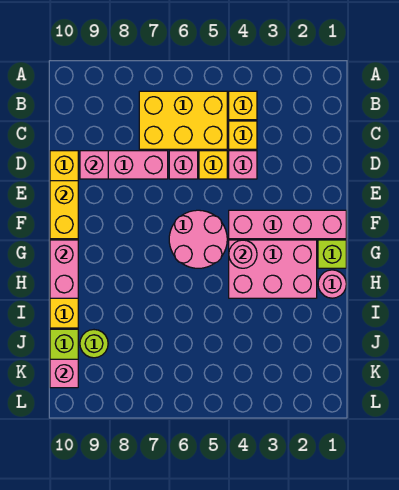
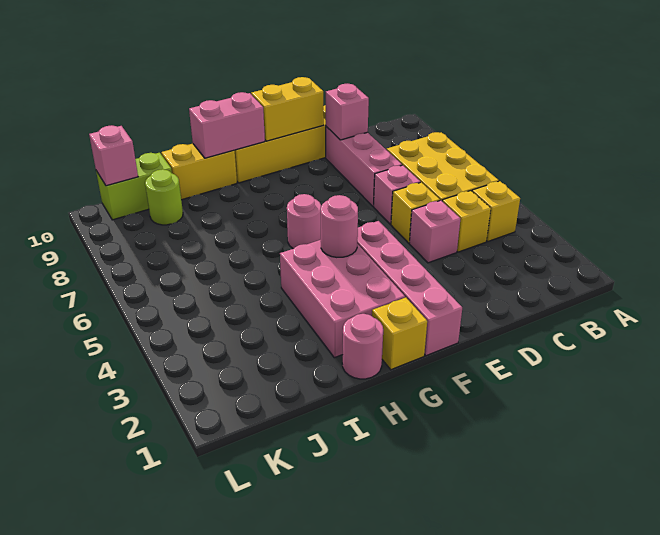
pink round brick F5:G6 level 1 -> pink round brick G6 level 1
lime brick G1 level 1 -> yellow brick G1 level 1

